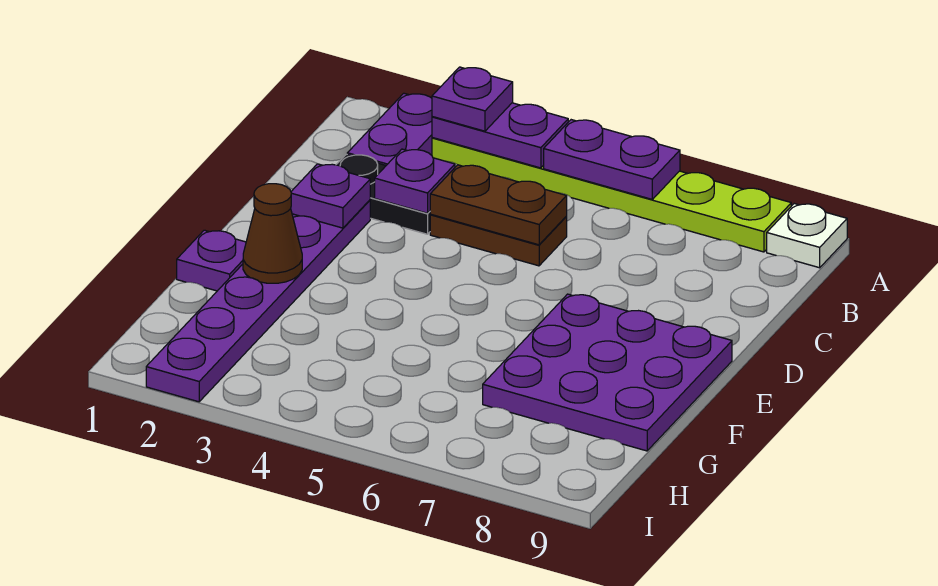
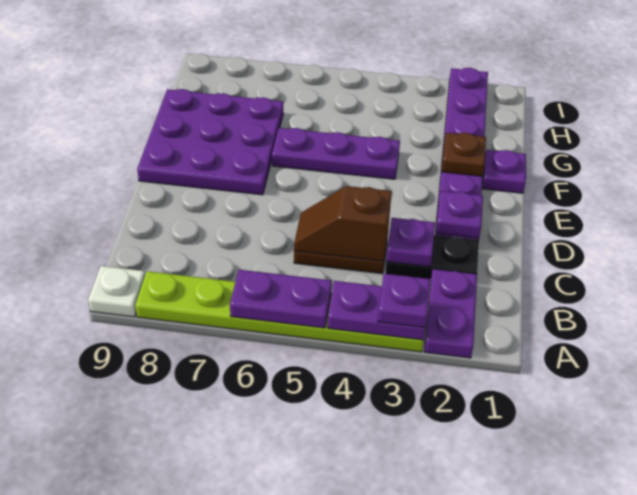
brown plate C4:C5 level 2 -> brown slope C4:C5 level 2 top 4
brown cone F2 level 2 -> brown plate F2 level 2
none -> purple plate F4:F6 level 1

